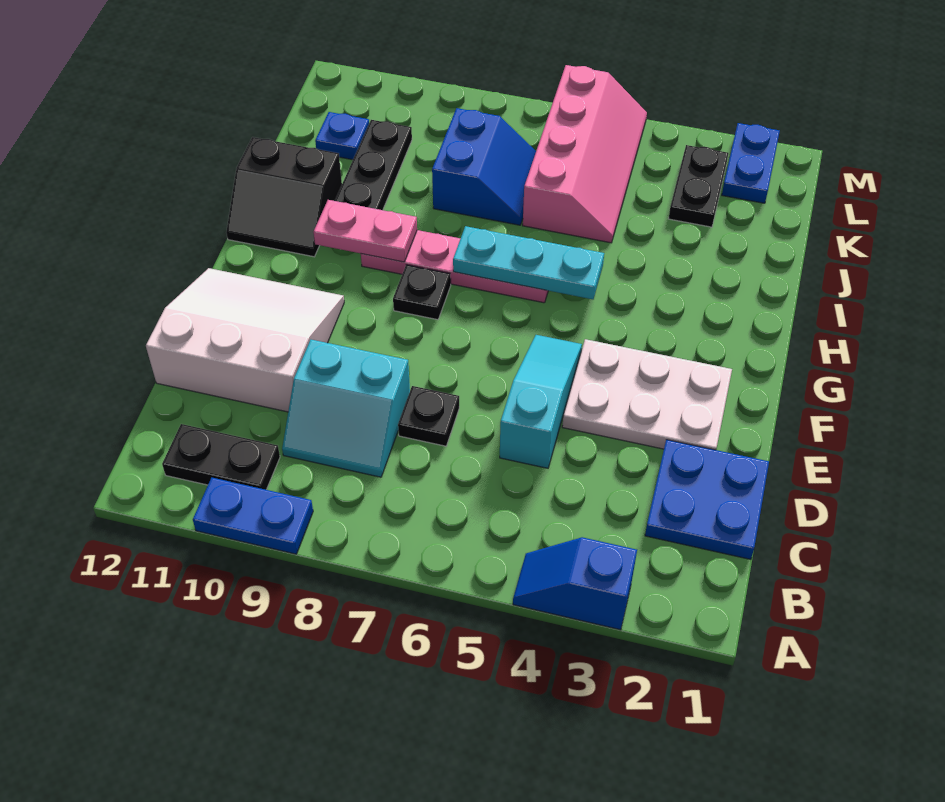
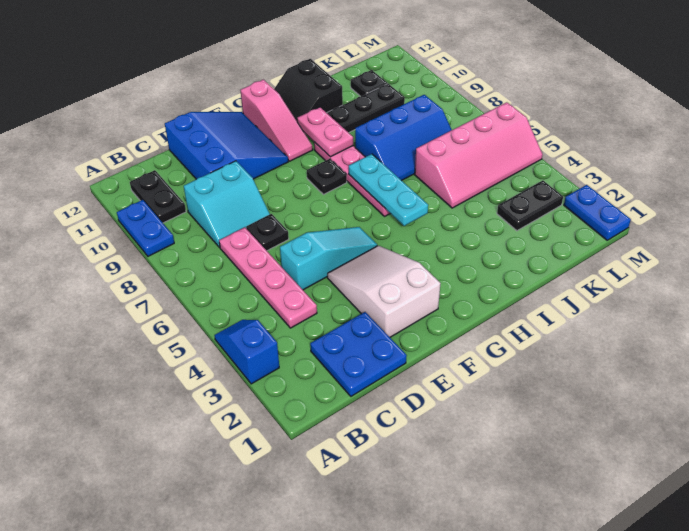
none -> pink plate C4:C7 level 1
cyan slope C8:D9 level 1 top D -> cyan slope C8:D9 level 1 top 9
white slope D10:F12 level 1 top D -> blue slope D10:F12 level 1 top D
white plate E2:F4 level 1 -> white slope E2:F4 level 1 top 2
none -> pink slope G10:G12 level 1 top 12
blue slope J7:K8 level 1 top 8 -> blue slope I7:K8 level 1 top 8
blue plate K11 level 1 -> black plate K11 level 1
blue plate L2:M2 level 1 -> blue plate M1:M2 level 1

